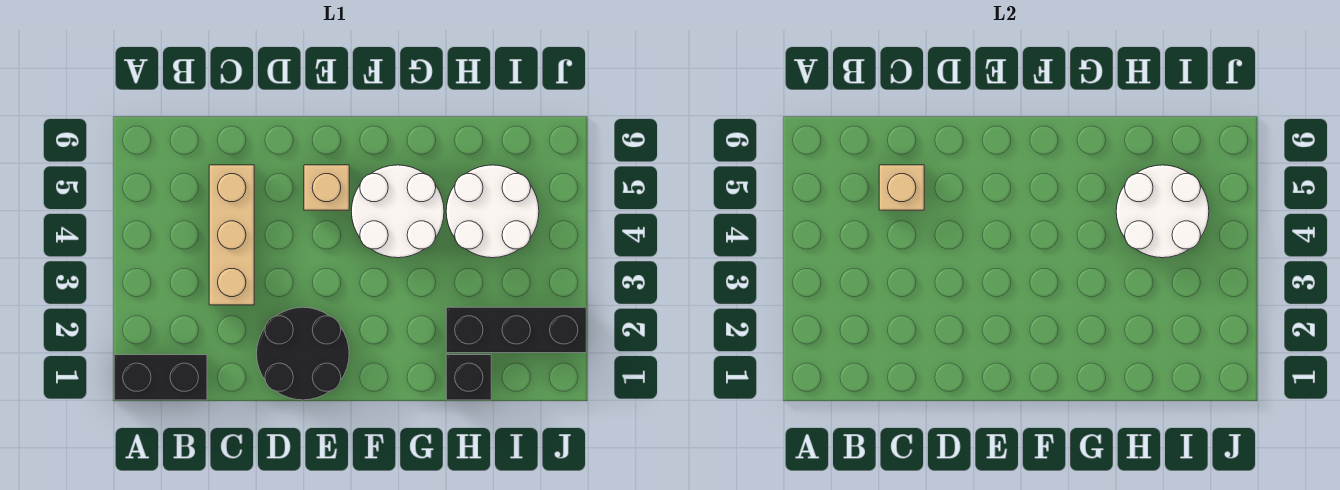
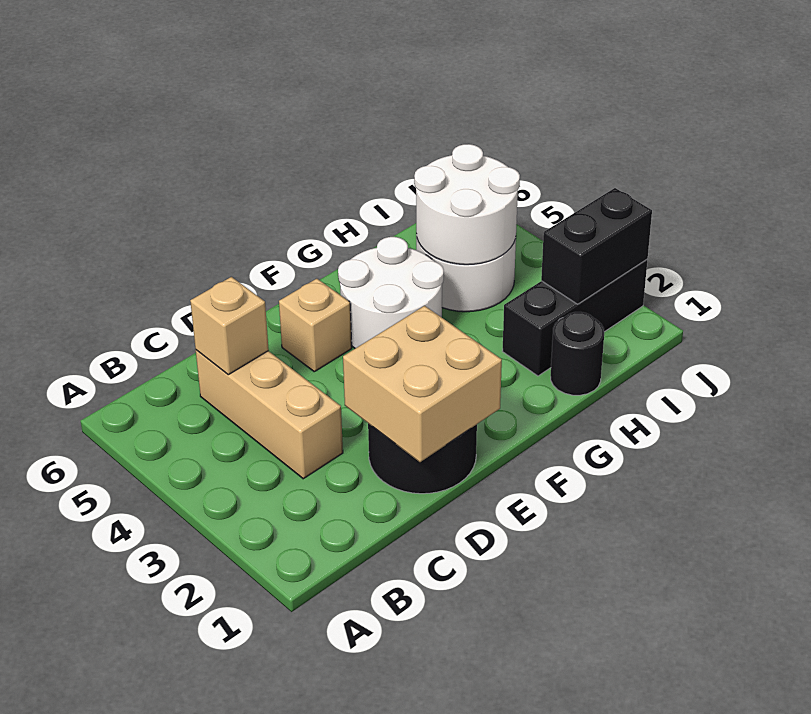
black brick A1:B1 level 1 -> black brick I2:J2 level 2
none -> tan brick D1:E2 level 2
black brick H1 level 1 -> black round brick H1 level 1

